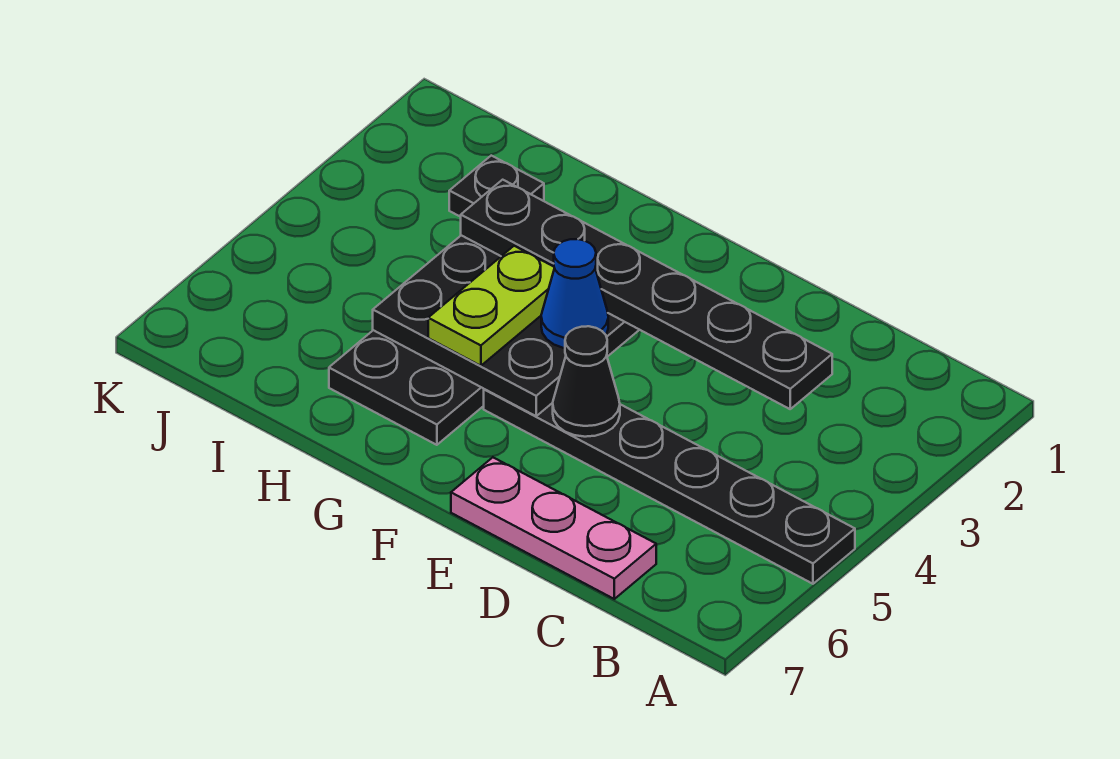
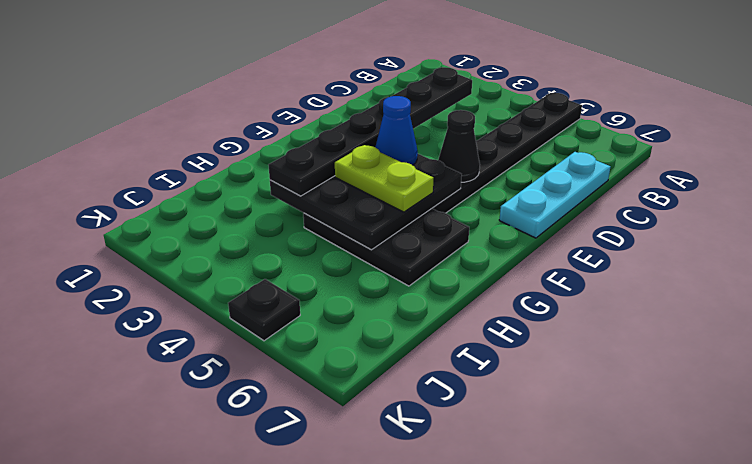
pink plate C7:E7 level 1 -> cyan plate C7:E7 level 1
black plate I2 level 1 -> black plate K5 level 1

